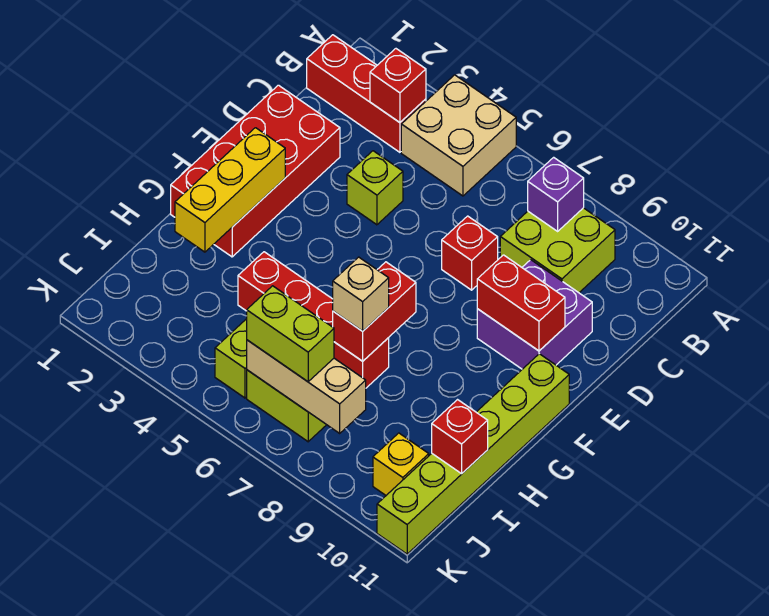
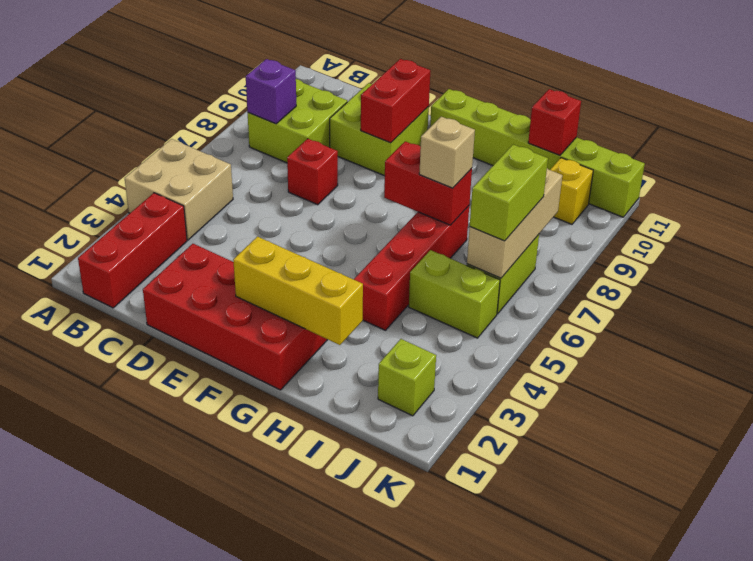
red brick B3 level 2 -> none
lime brick D4 level 1 -> lime brick J2 level 1
purple brick D9:E10 level 1 -> lime brick D9:E10 level 1

